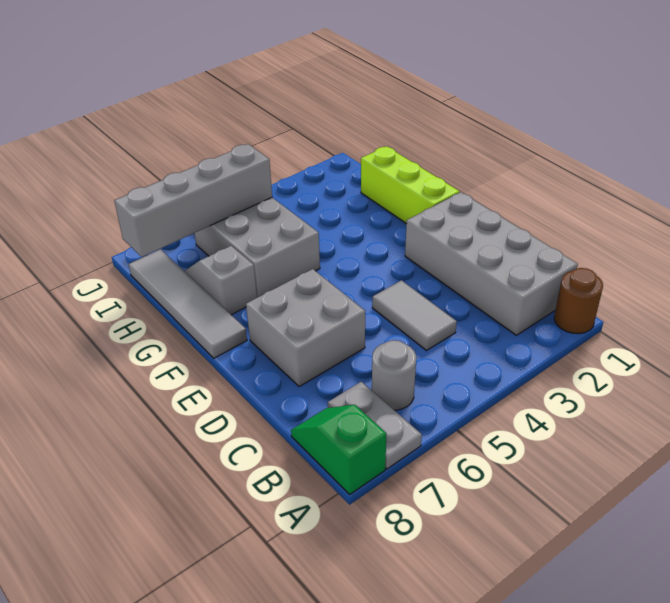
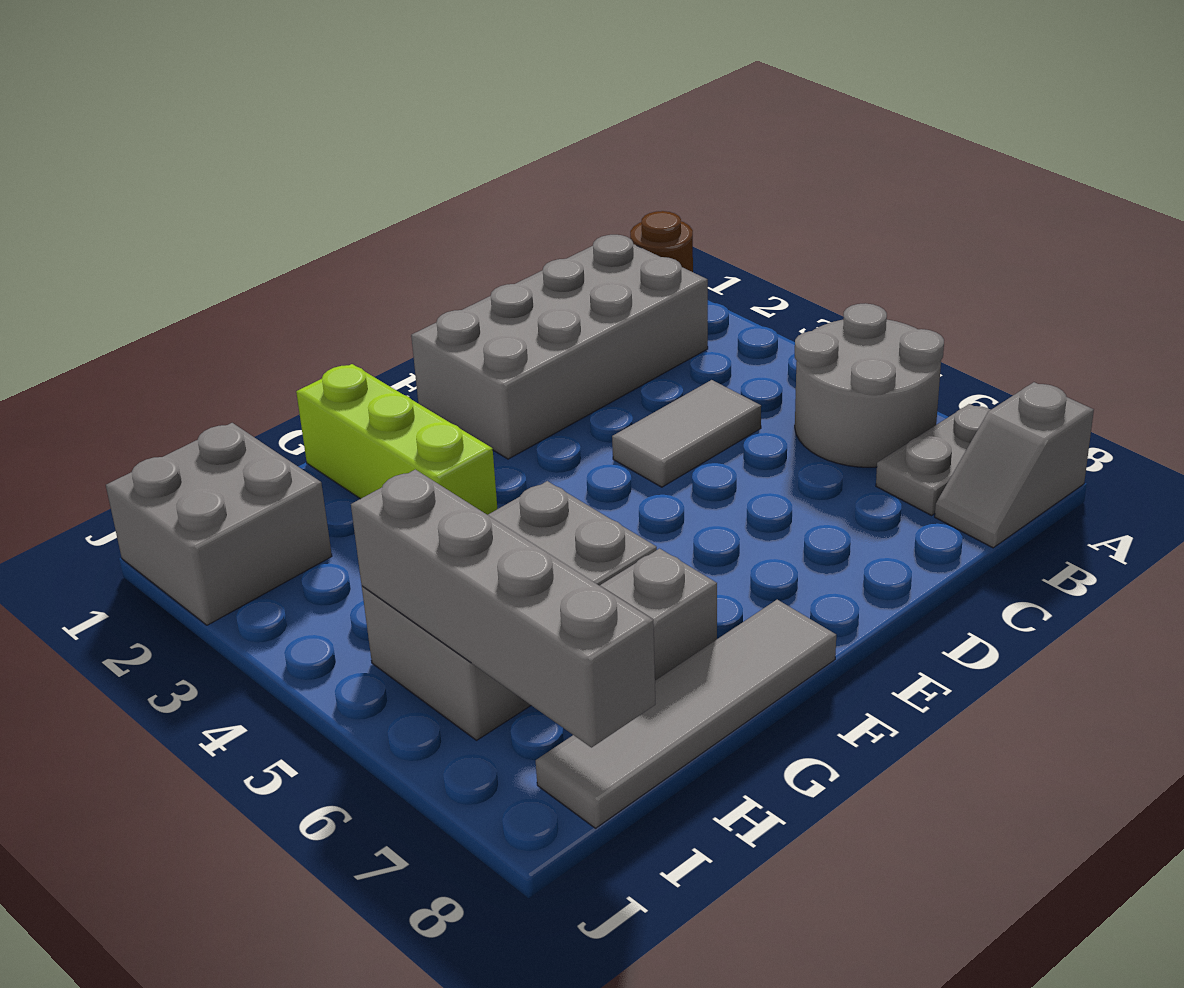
green slope A8:B8 level 1 top A -> grey slope A8:B8 level 1 top A
grey round brick B6 level 1 -> grey round brick A5:B6 level 1
grey brick D6:E7 level 1 -> grey brick I1:J2 level 1
lime brick F1:H1 level 1 -> lime brick G1:G3 level 1

